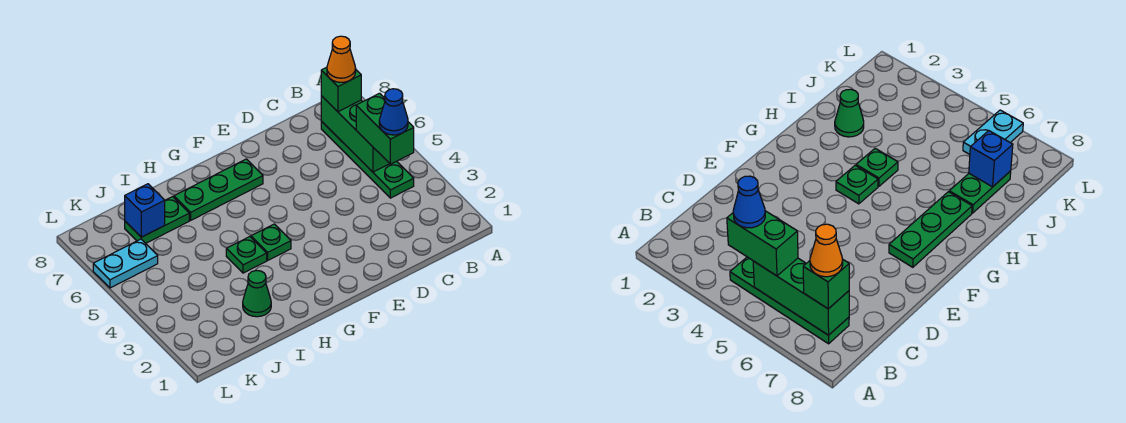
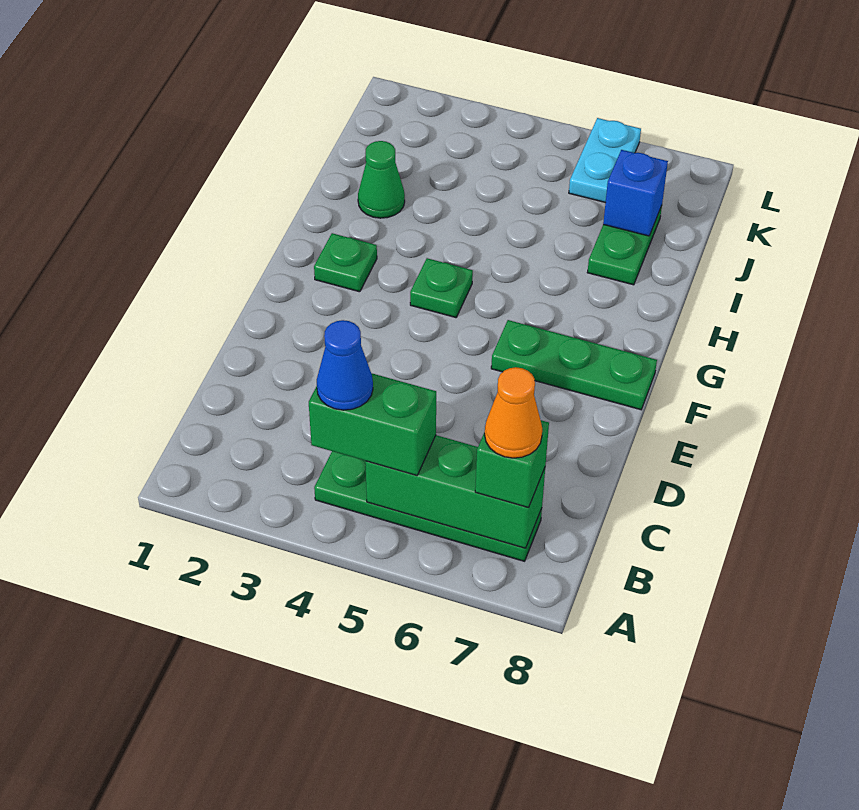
green plate F7:H7 level 1 -> green plate F6:F8 level 1
green plate H4 level 1 -> green plate G2 level 1

